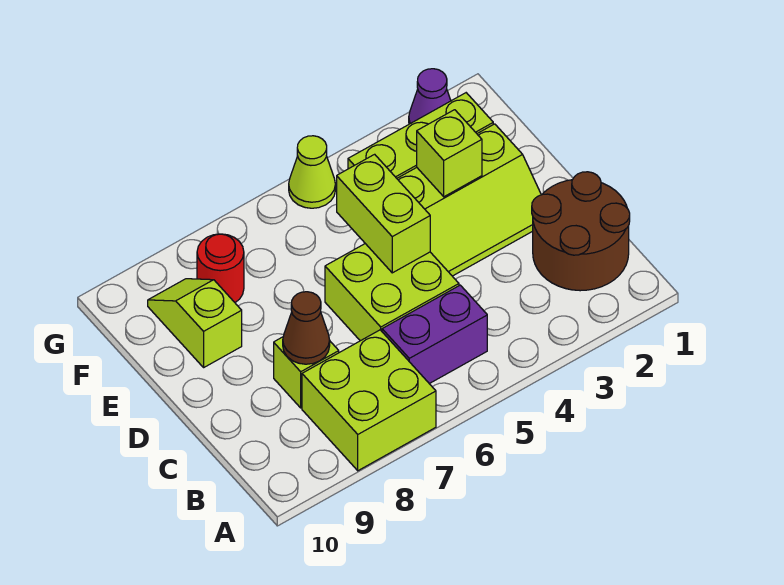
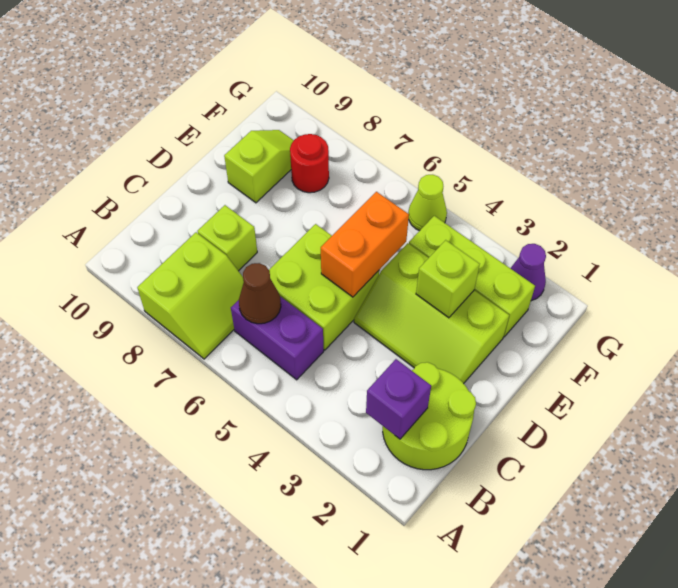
lime brick A7:B8 level 1 -> lime slope A7:B8 level 1 top 8
brown round brick B1:C2 level 1 -> lime round brick B1:C2 level 1
none -> purple brick B2 level 2
brown cone C8 level 2 -> brown cone B6 level 2
lime brick D5:E5 level 2 -> orange brick D5:E5 level 2

